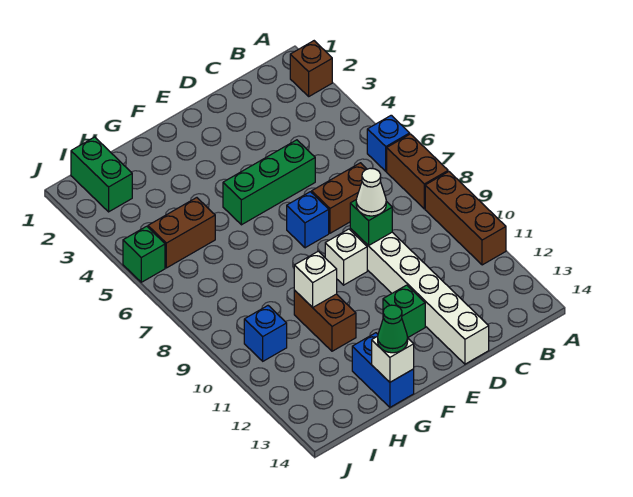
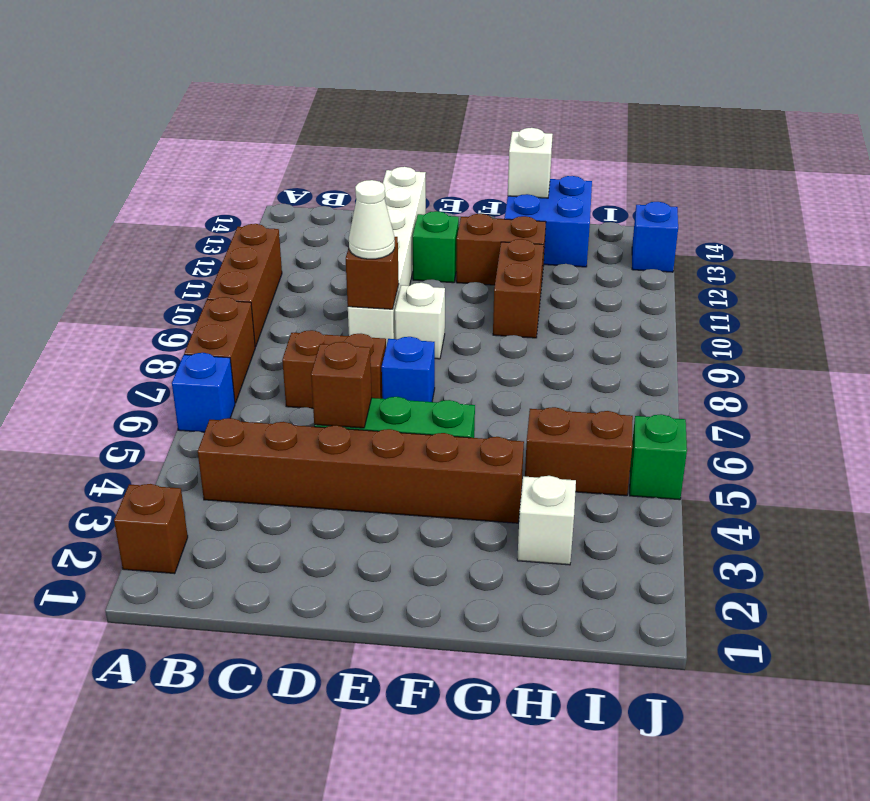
none -> brown brick B4:G4 level 1
none -> brown brick D5 level 2
green brick D9 level 2 -> brown brick D9 level 2
none -> brown brick F12:G12 level 1
white brick G10 level 2 -> white brick H3 level 1
blue brick G13:G14 level 1 -> blue brick G13:H14 level 1
green cone G14 level 3 -> none
green brick I1:I2 level 1 -> none
blue brick I10 level 1 -> blue brick J13 level 1

